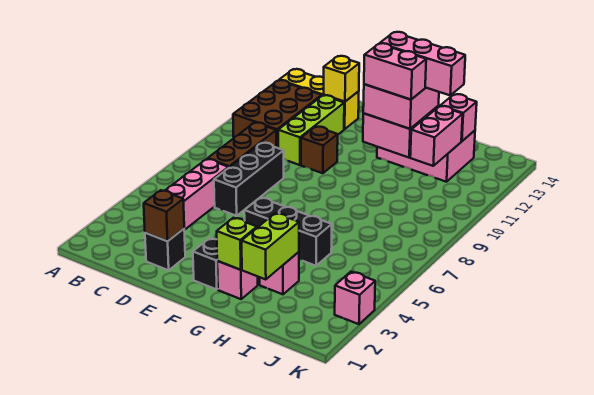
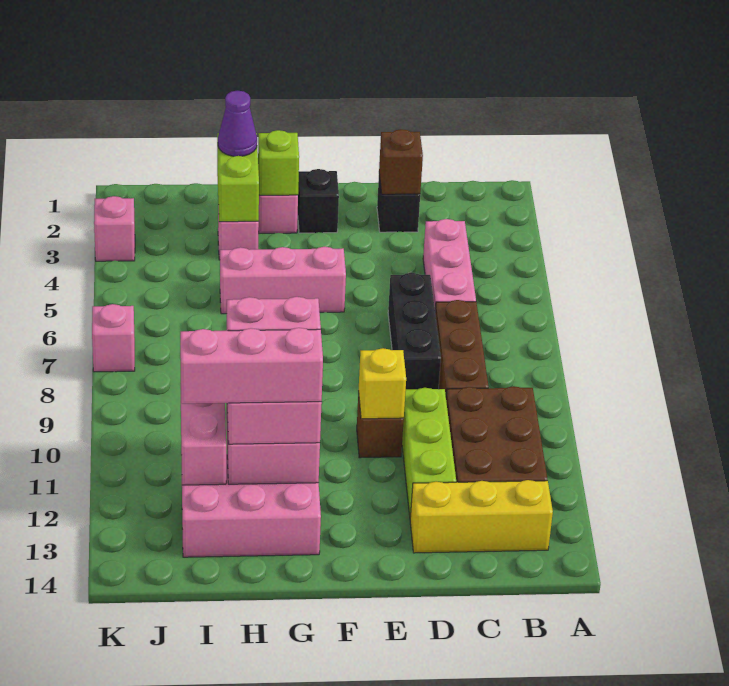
yellow brick D13 level 2 -> yellow brick E10 level 2
black brick F5:H5 level 1 -> pink brick F5:H5 level 1
none -> purple cone H2 level 3
pink brick I13 level 2 -> pink brick K7 level 1

